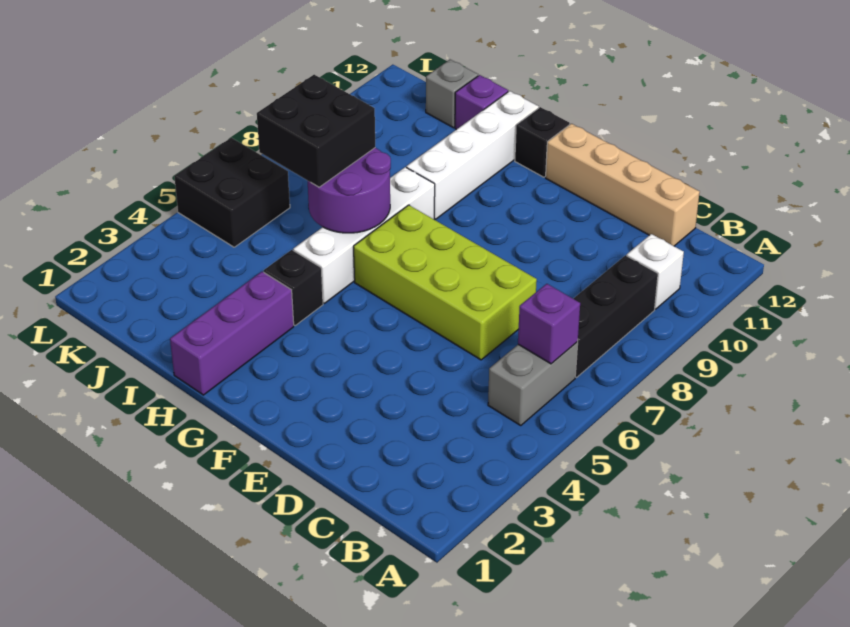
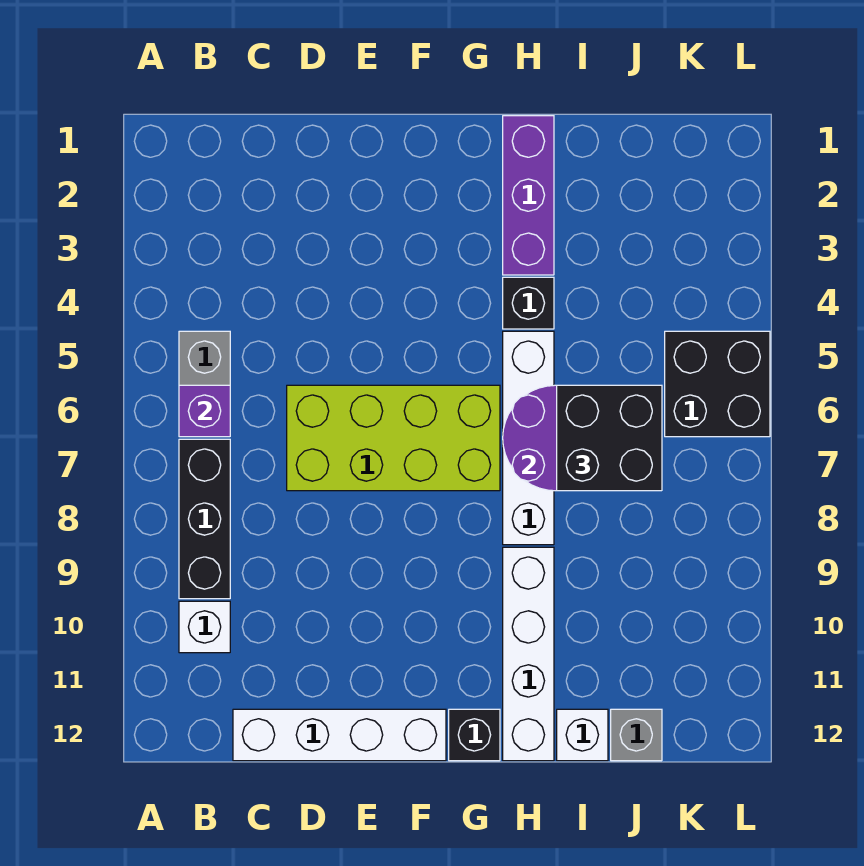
tan brick C12:F12 level 1 -> white brick C12:F12 level 1
purple brick I12 level 1 -> white brick I12 level 1

